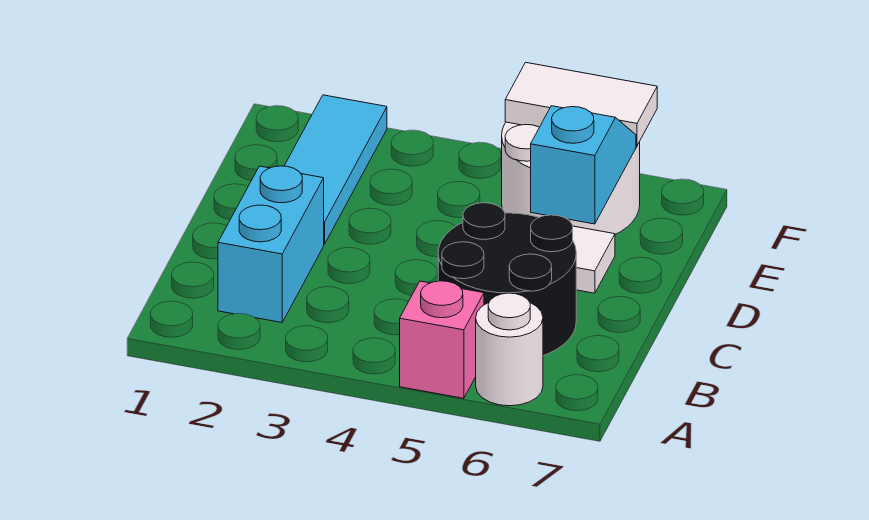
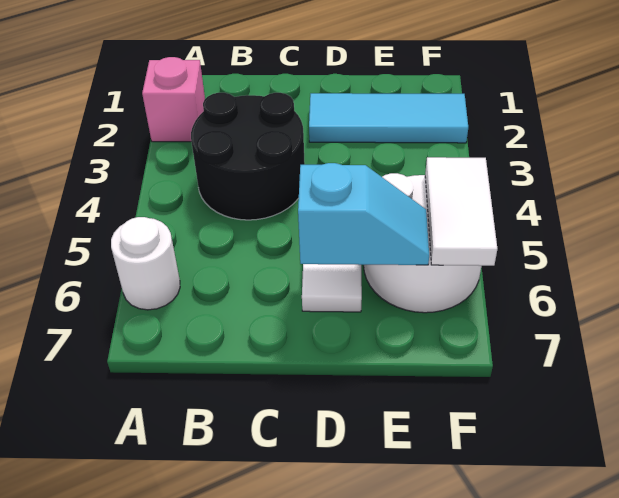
pink brick A5 level 1 -> pink brick A2 level 1
cyan brick B2:C2 level 1 -> none
black round brick B5:C6 level 1 -> black round brick B3:C4 level 1

